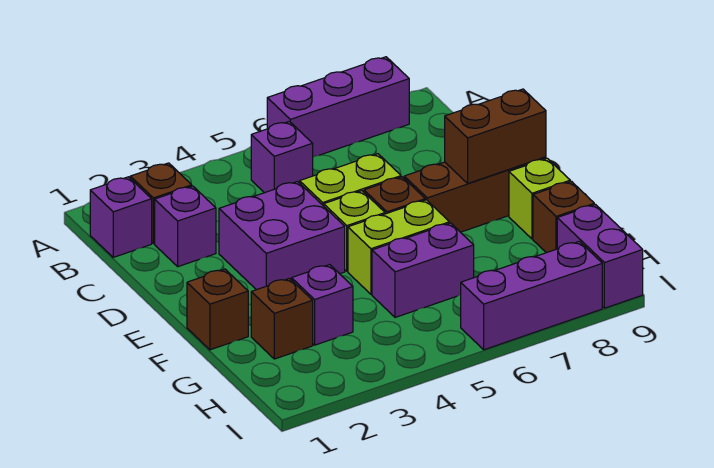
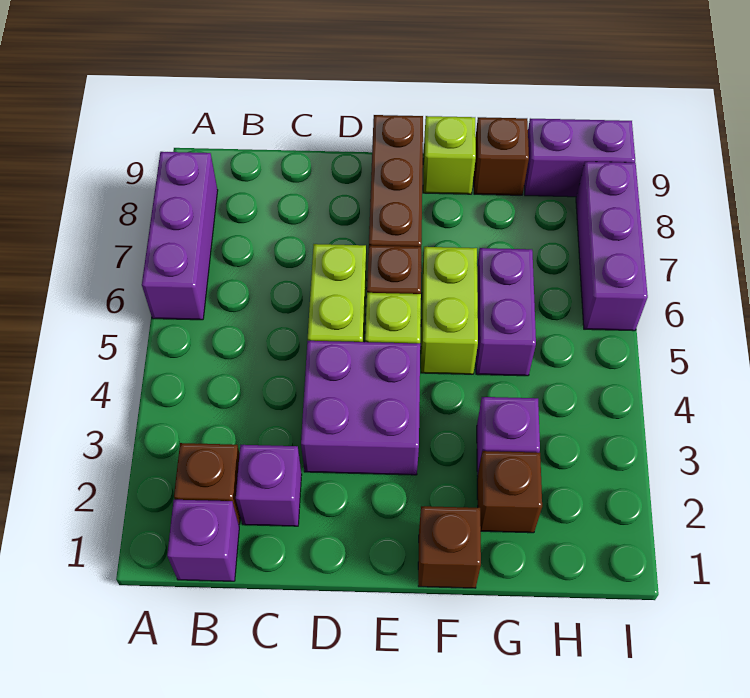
purple brick B5 level 1 -> none
brown brick E8:E9 level 2 -> none

